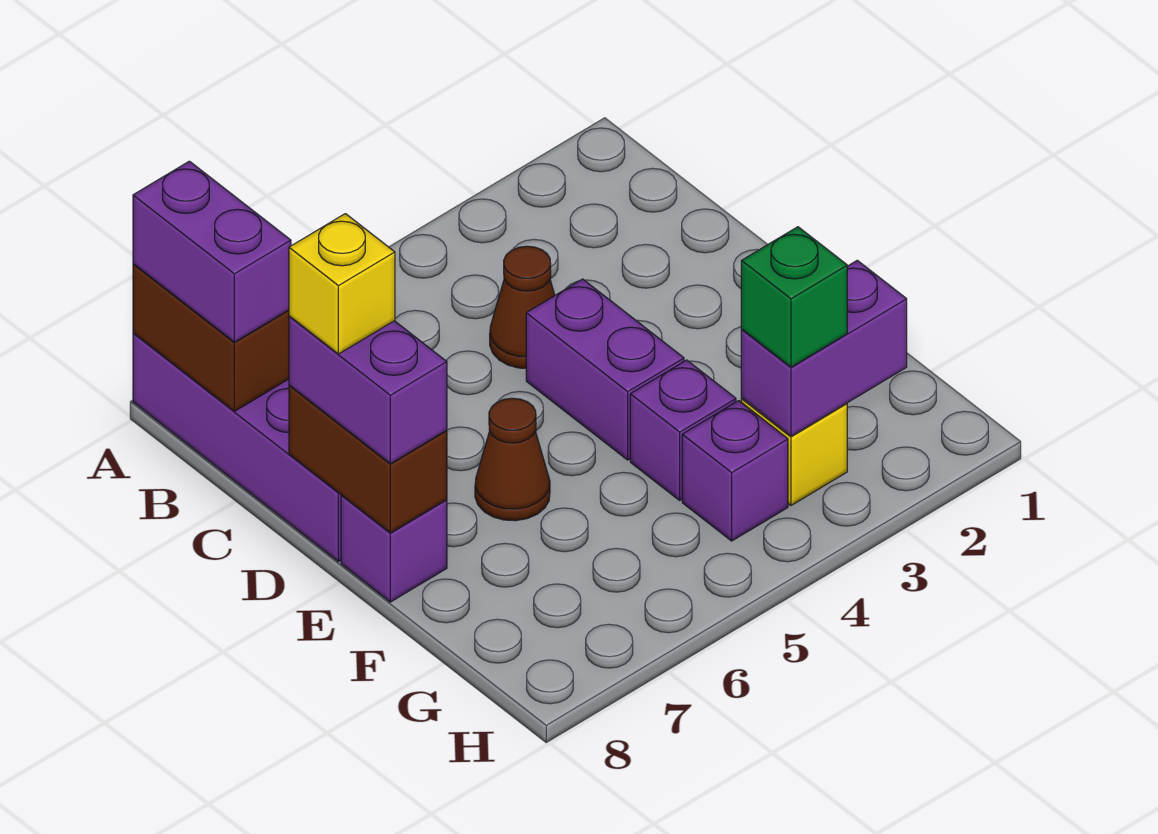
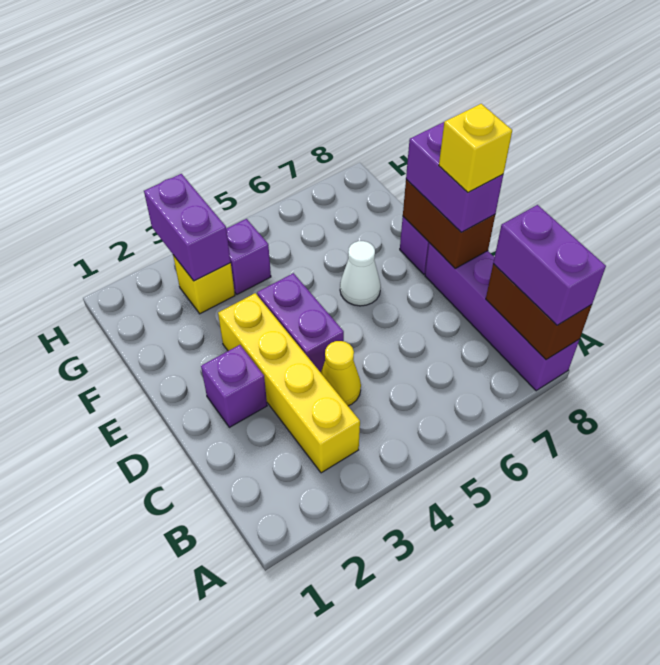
none -> yellow brick B3:E3 level 1
brown cone C4 level 1 -> yellow cone C4 level 1
brown cone E6 level 1 -> white cone E6 level 1
purple brick F4 level 1 -> purple brick D2 level 1
purple brick G2:G3 level 2 -> purple brick G3:H3 level 2
green brick G3 level 3 -> none

